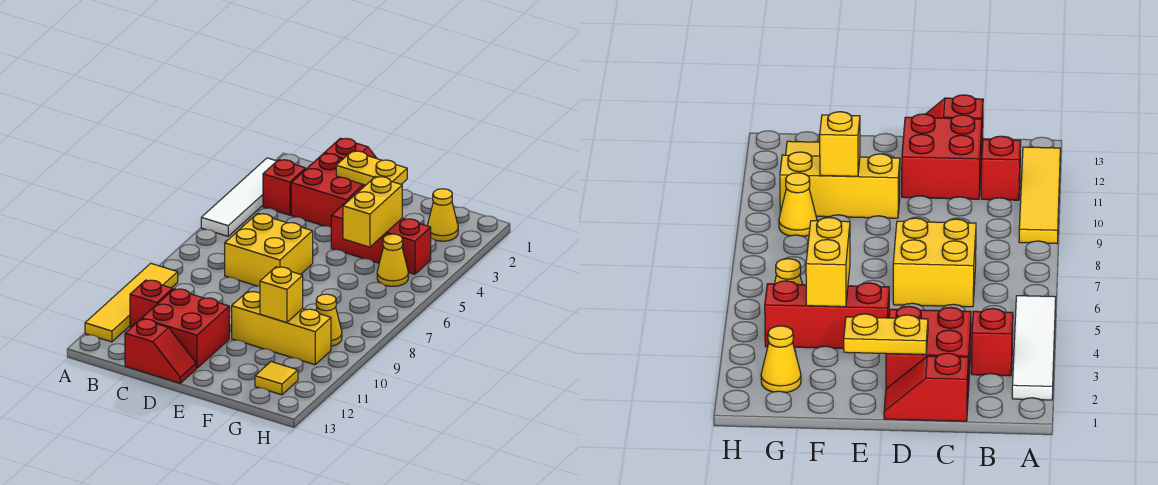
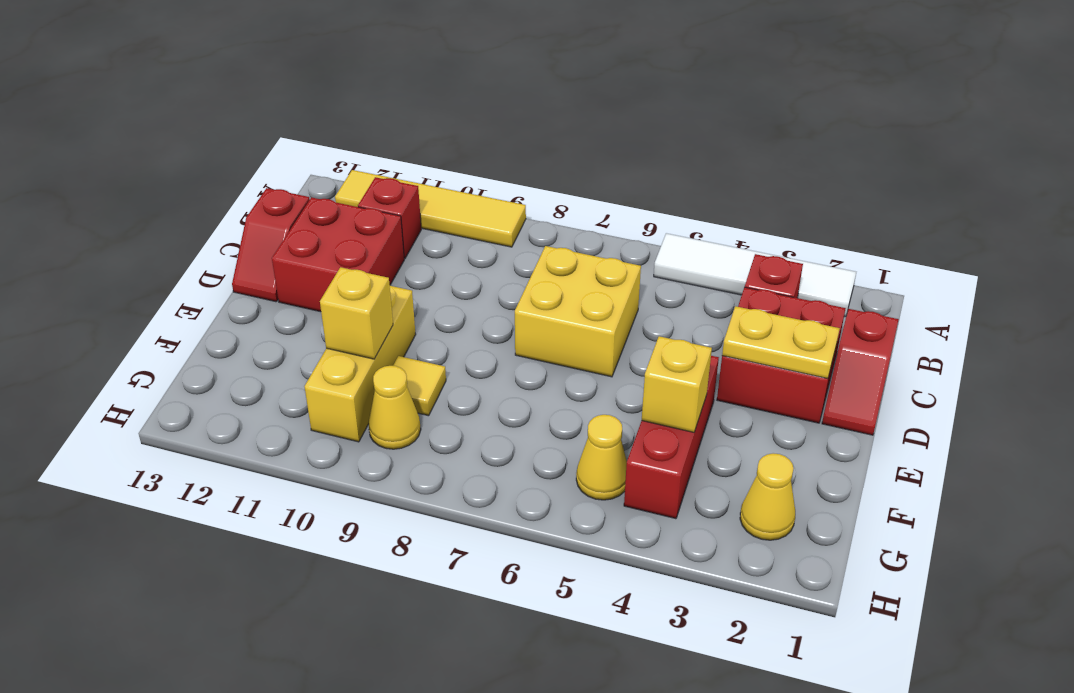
yellow plate D2:E2 level 2 -> yellow plate D2:D3 level 2
yellow brick F4:F5 level 2 -> yellow brick F4 level 2
yellow tile G12 level 1 -> yellow tile F9 level 1

